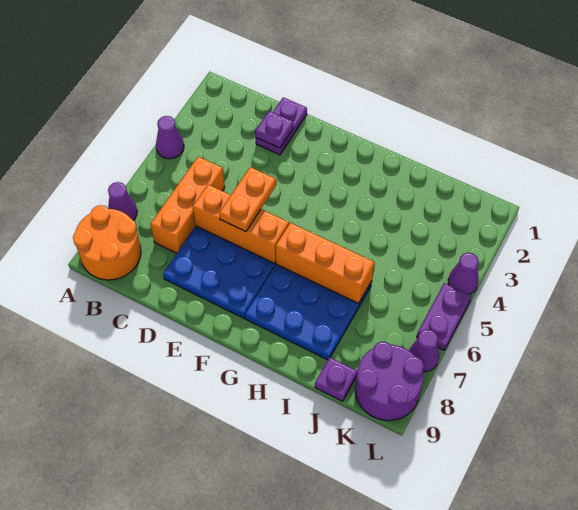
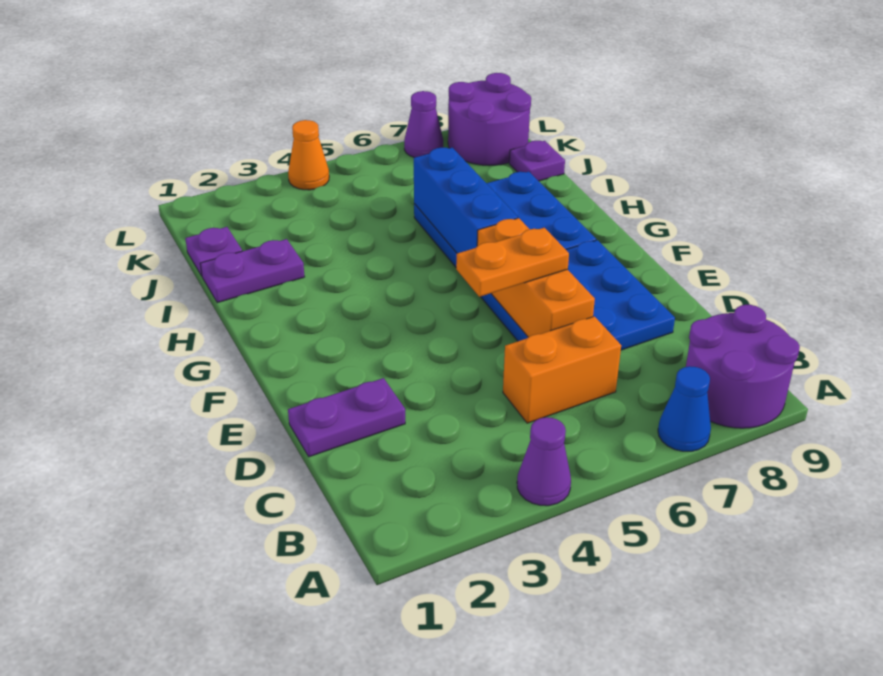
purple cone A7 level 1 -> blue cone A7 level 1
orange round brick A8:B9 level 1 -> purple round brick A8:B9 level 1
orange brick C5:C7 level 1 -> orange brick C5:C6 level 1
purple plate D2 level 2 -> purple plate J1 level 1
orange brick G6:I6 level 2 -> blue brick G6:I6 level 2
purple cone L4 level 1 -> orange cone L4 level 1
purple plate L5:L6 level 1 -> purple plate I1:I2 level 1

